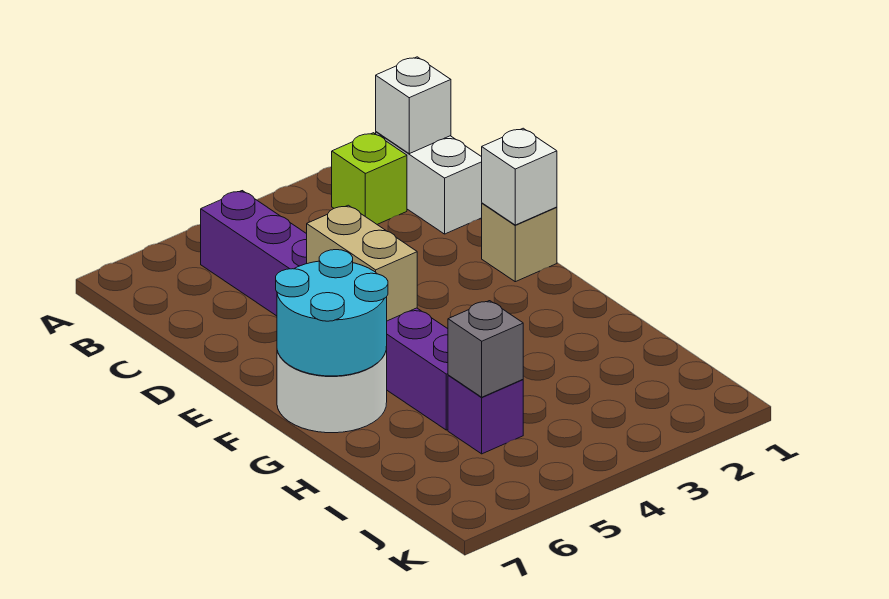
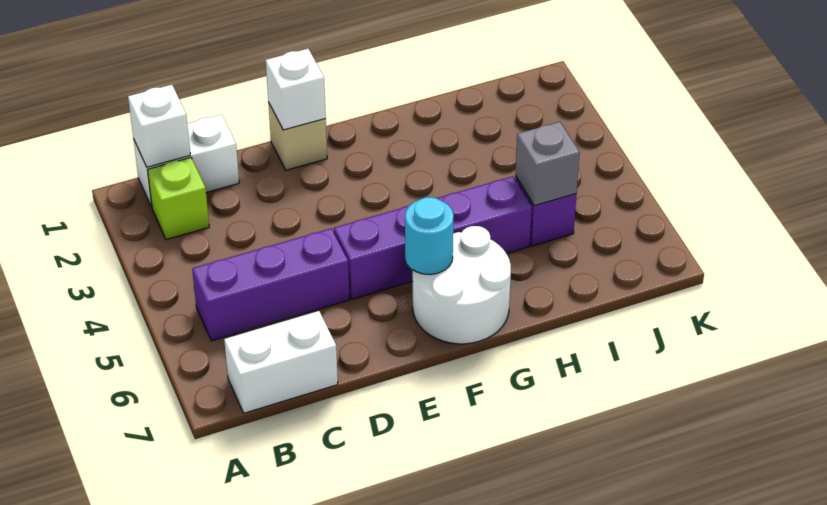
none -> white brick B7:C7 level 1
tan brick E5:F5 level 2 -> none
cyan round brick F6:G7 level 2 -> cyan round brick F6 level 2

